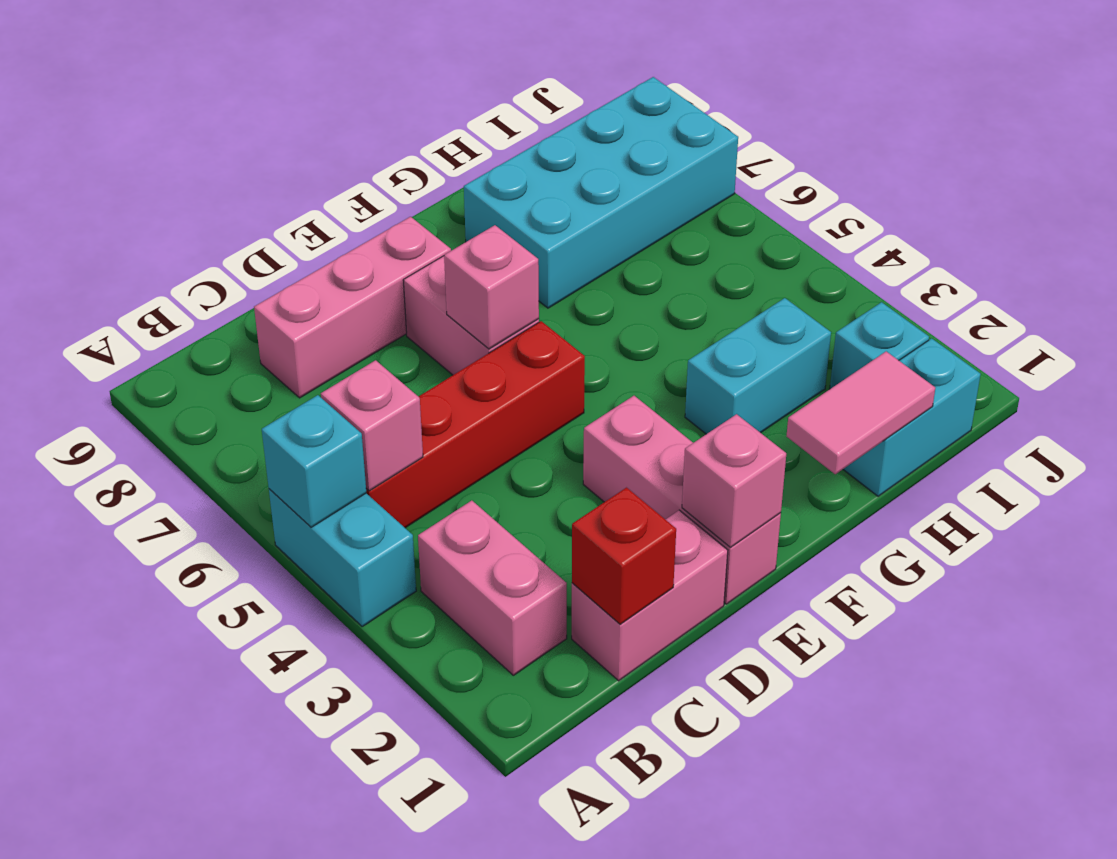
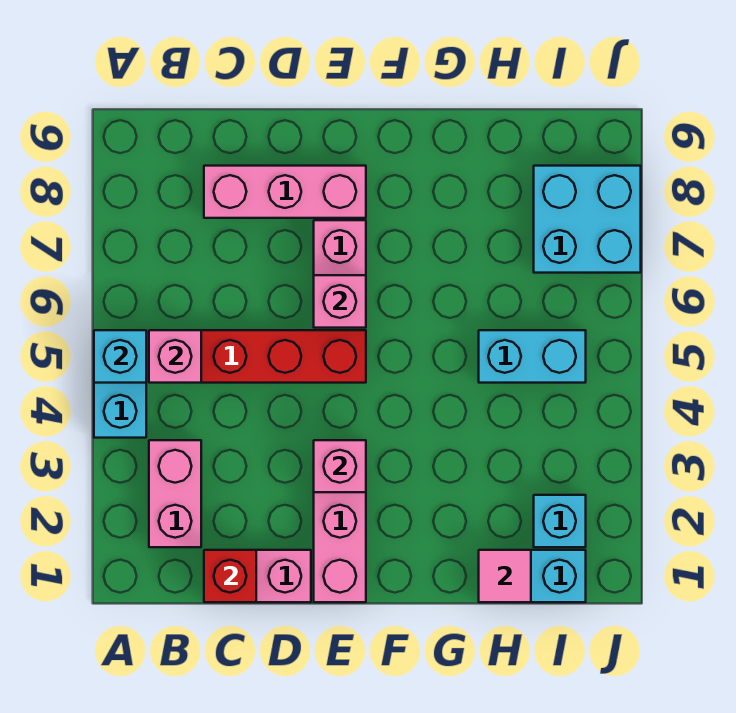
pink brick E1 level 2 -> pink brick E3 level 2
pink tile G1:H1 level 2 -> pink tile H1 level 2
cyan brick G3:H3 level 1 -> cyan brick H5:I5 level 1
cyan brick G7:J8 level 1 -> cyan brick I7:J8 level 1

